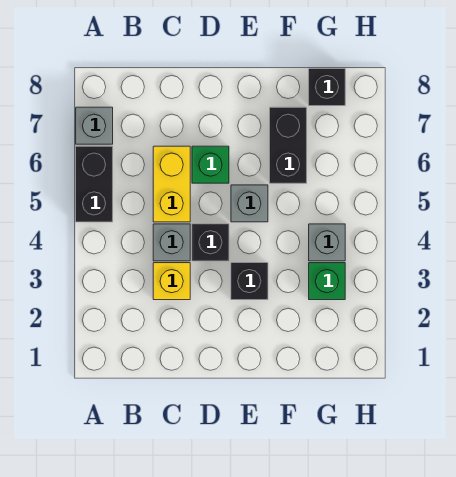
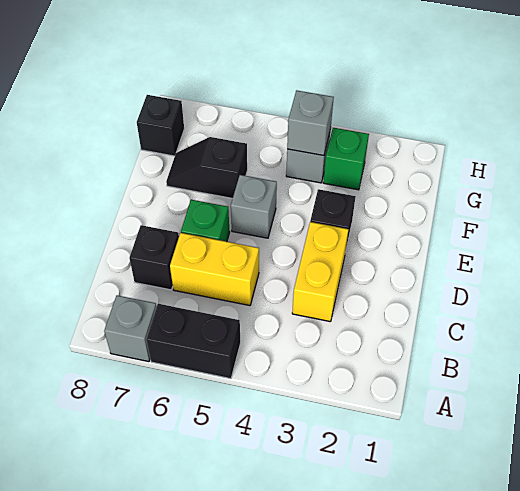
yellow brick C3 level 1 -> yellow brick C3:D3 level 1
grey brick C4 level 1 -> grey brick G4 level 2
black brick D4 level 1 -> black brick C7 level 1
black brick F6:F7 level 1 -> black slope F6:F7 level 1 top 6

